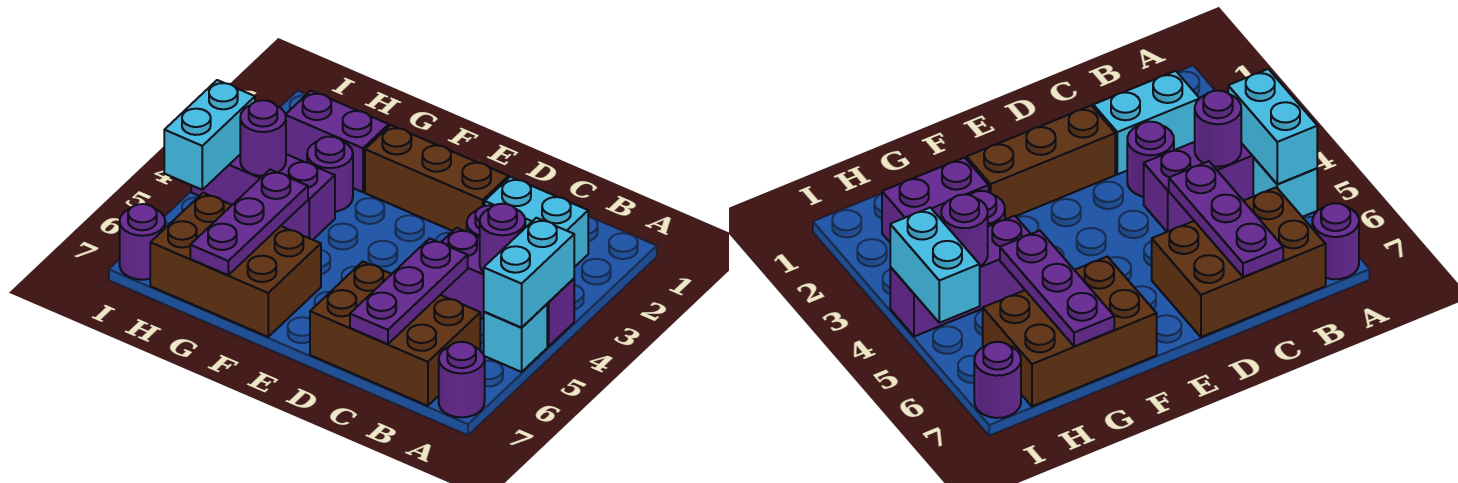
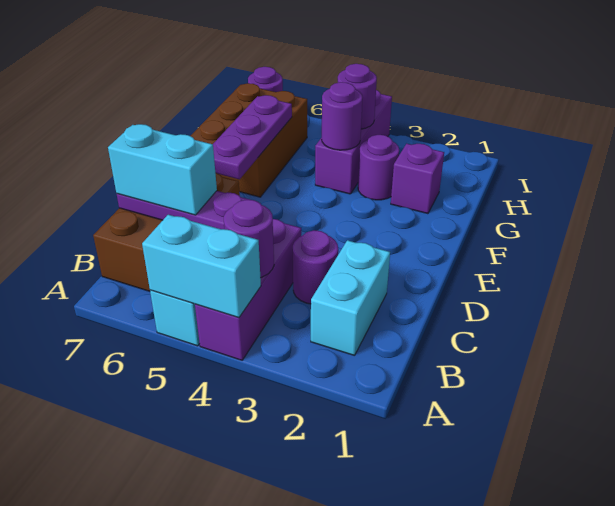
purple round brick A7 level 1 -> purple round brick G4 level 2
brown brick D2:F2 level 1 -> none
purple brick G2:H2 level 1 -> purple brick G2 level 1
purple plate G5:G7 level 2 -> purple plate E6:G6 level 2
cyan brick I4:I5 level 2 -> cyan brick C6:C7 level 3

